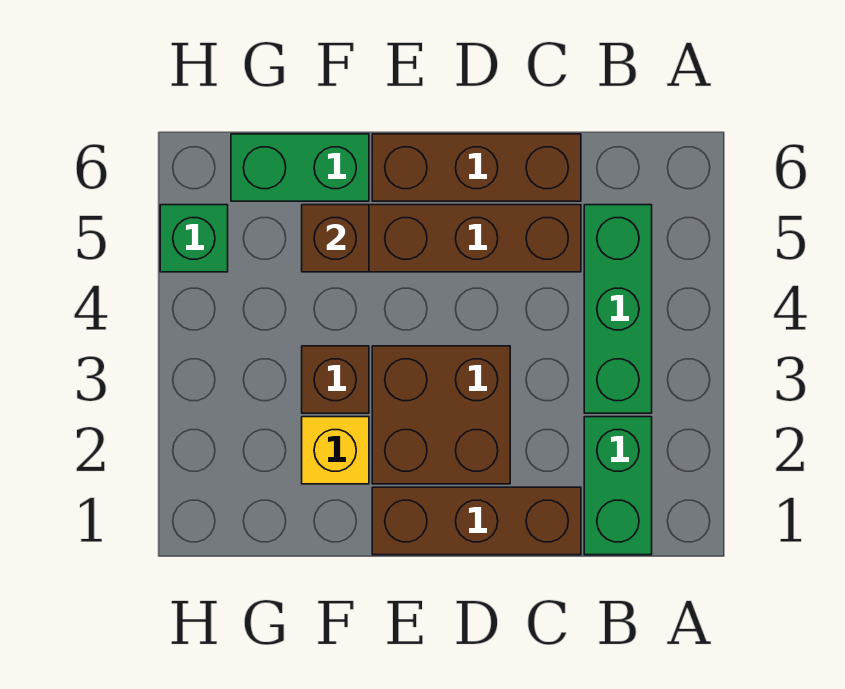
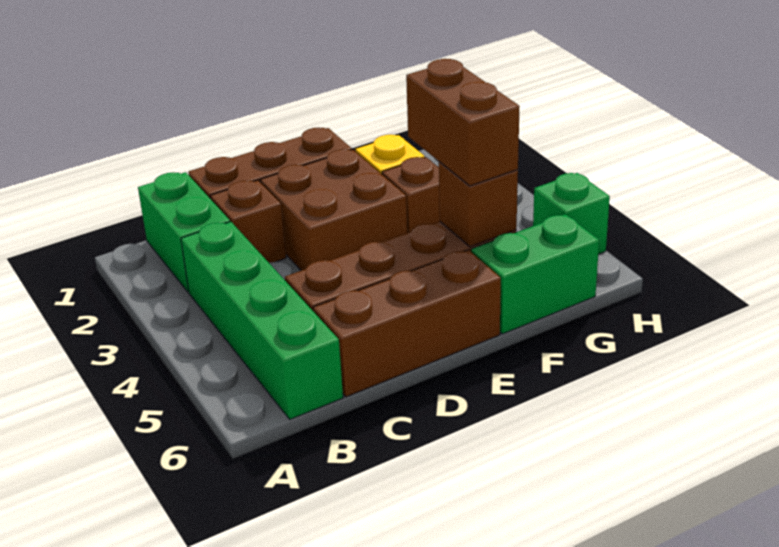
green brick B3:B5 level 1 -> green brick B3:B6 level 1
none -> brown brick C2 level 1
none -> brown brick F4:F5 level 3

